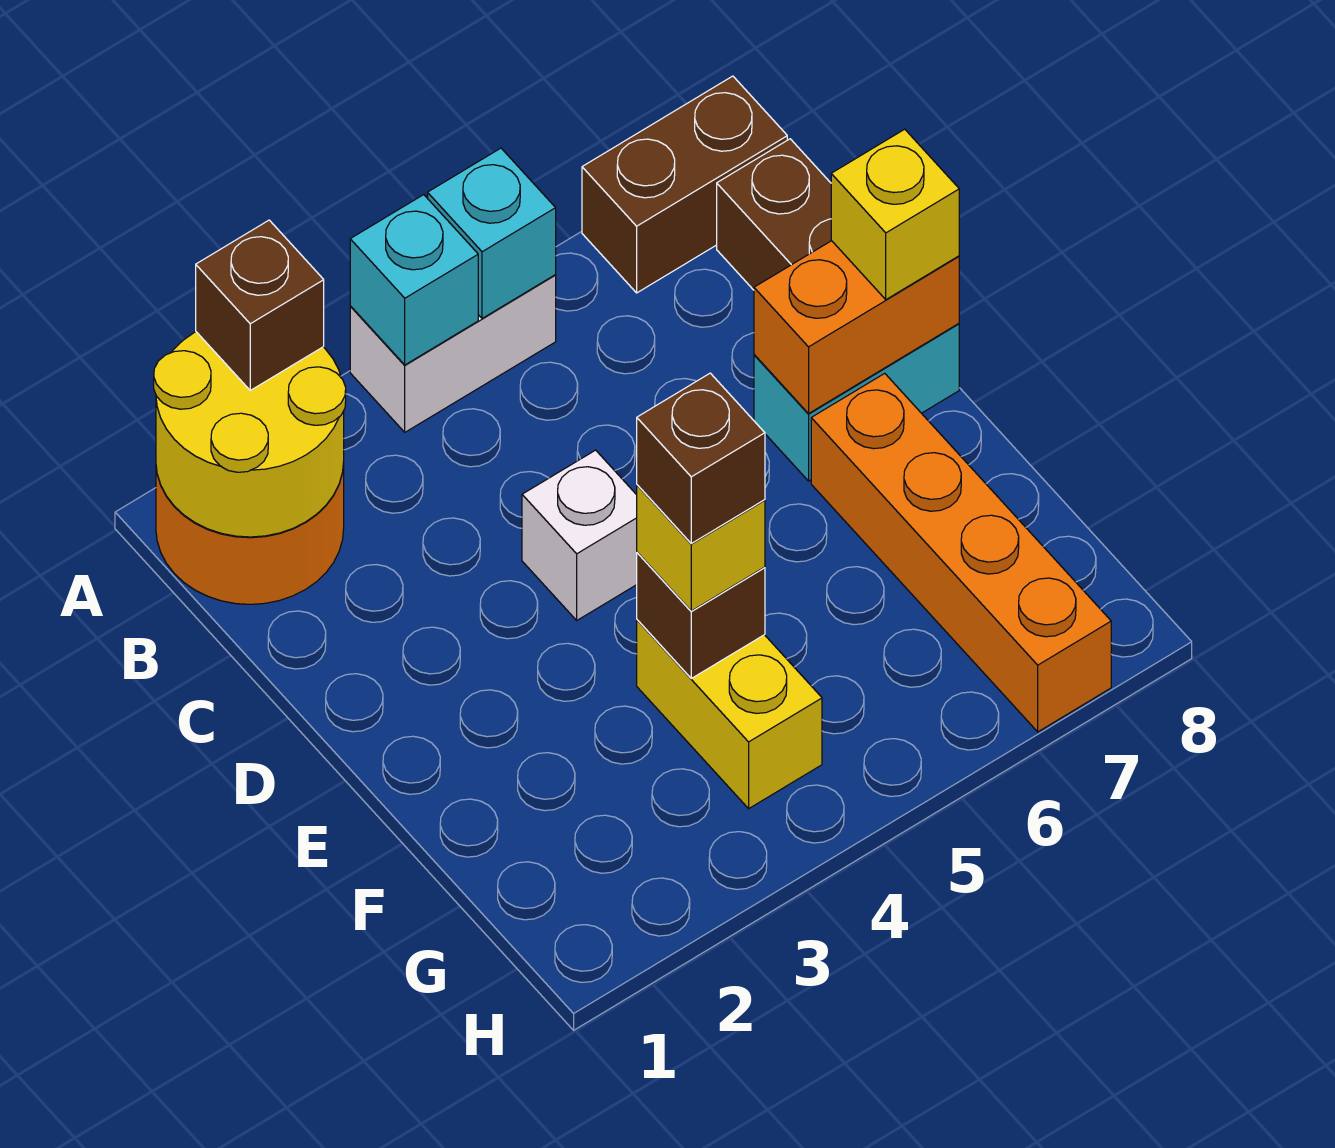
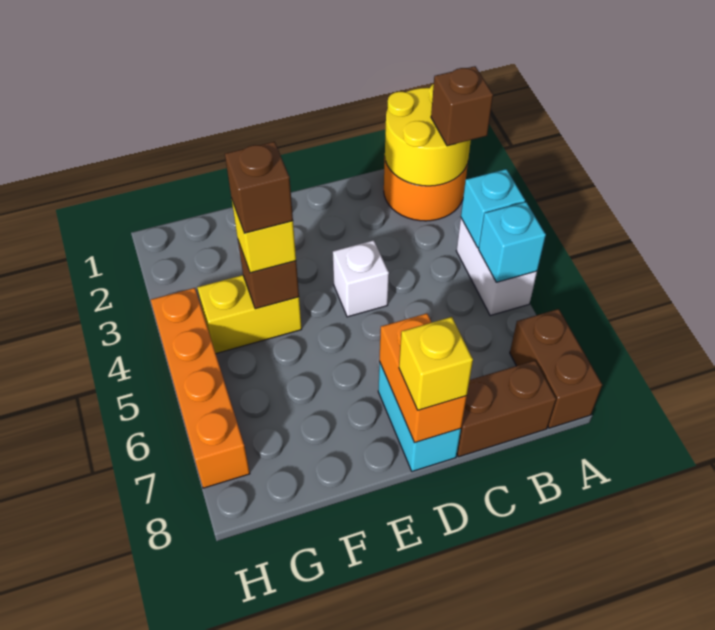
orange brick E7:H7 level 1 -> orange brick H4:H7 level 1

